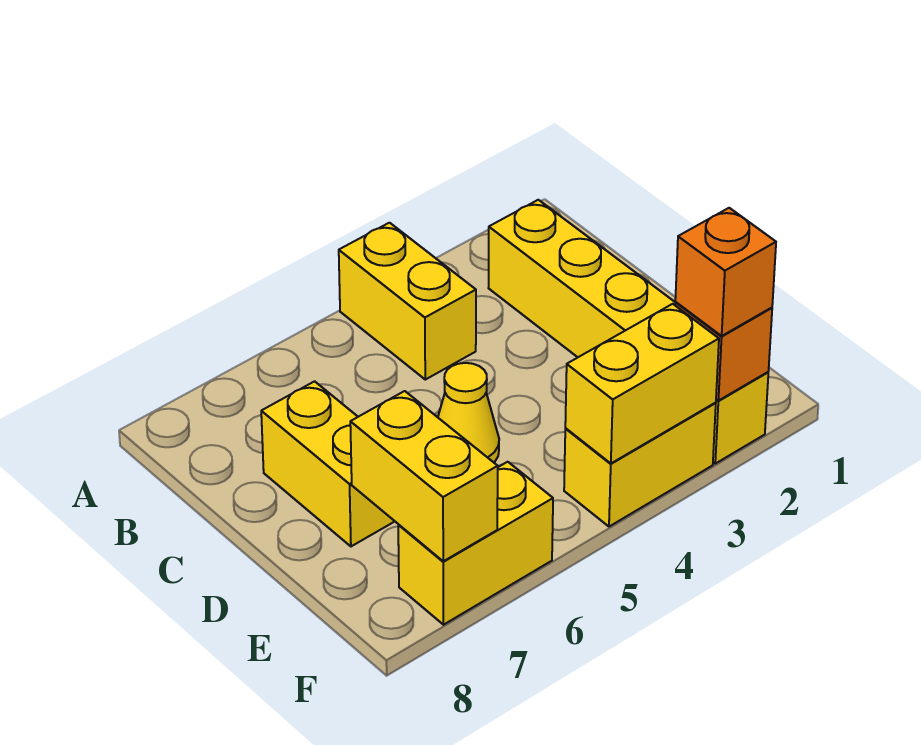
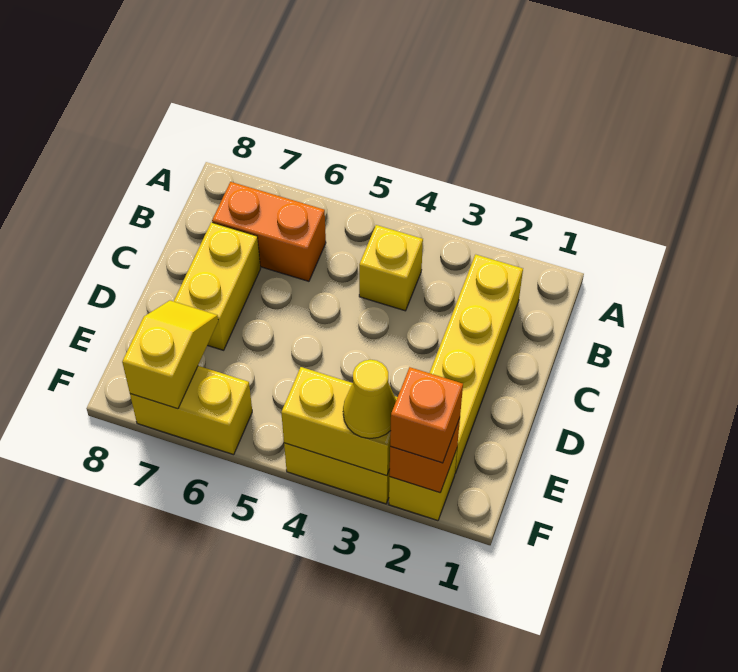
yellow brick A4:B4 level 1 -> yellow brick B4 level 1
none -> orange brick B6:B7 level 1
yellow cone D5 level 1 -> yellow cone F3 level 3
yellow brick E7:F7 level 2 -> yellow slope E7:F7 level 2 top F

